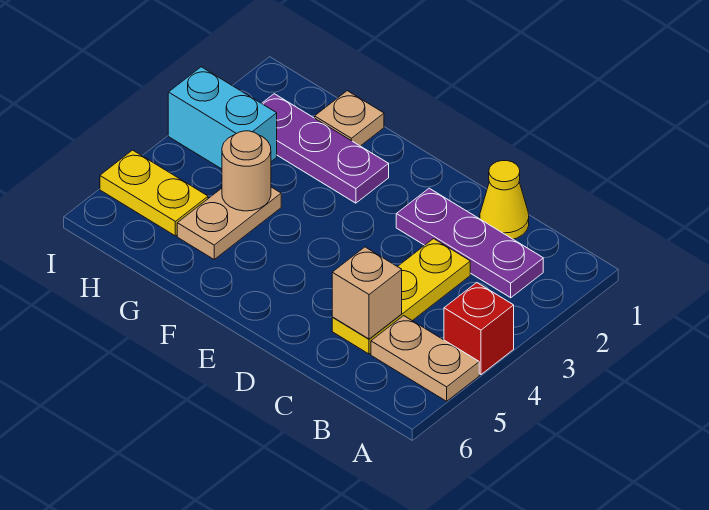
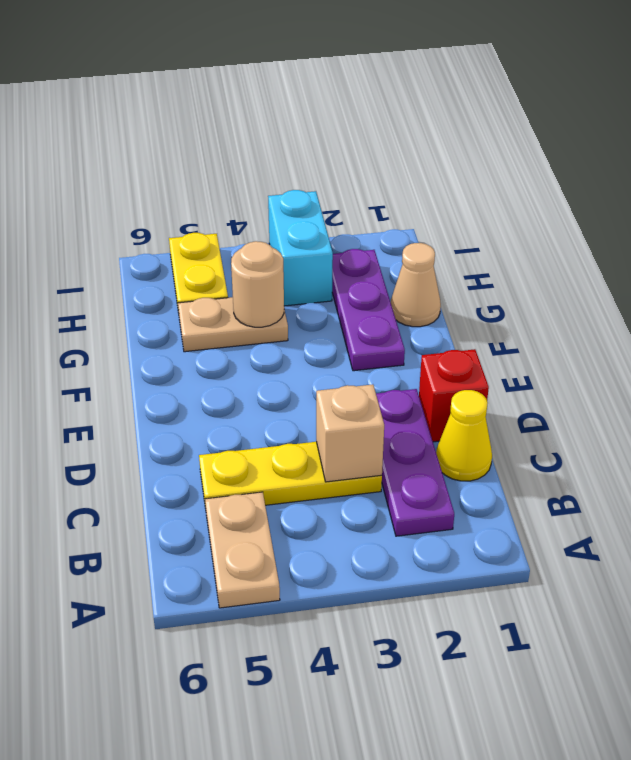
red brick A4 level 1 -> red brick D1 level 1
tan brick C5 level 2 -> tan brick C3 level 2
tan plate G1 level 1 -> tan cone G1 level 1

